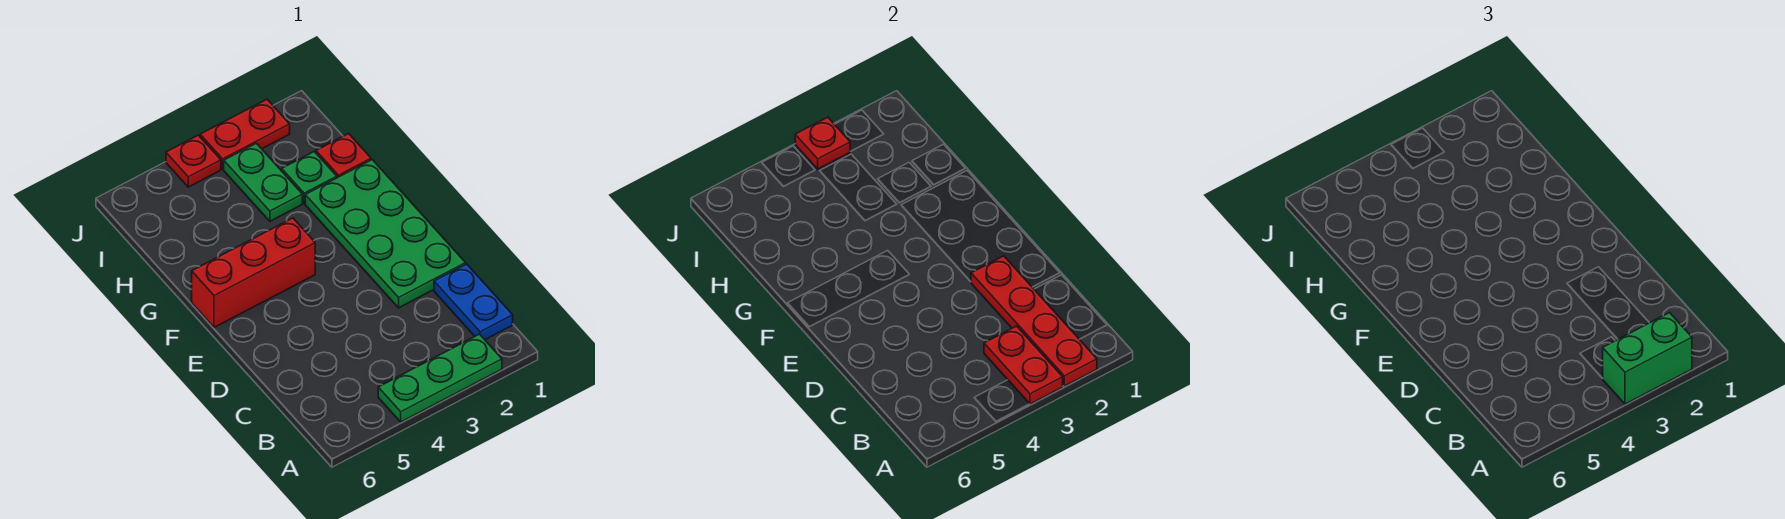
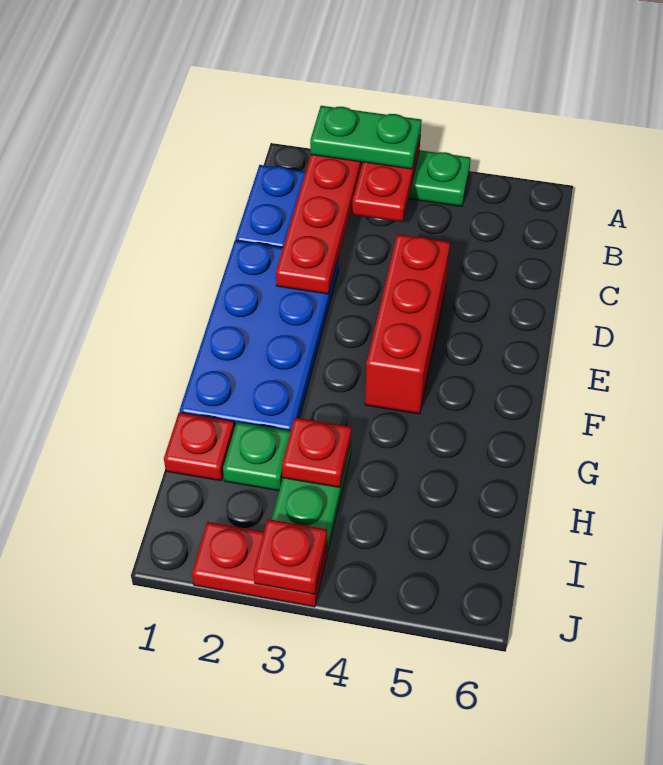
green brick A2:A3 level 3 -> green plate A2:A3 level 3
green plate D1:G2 level 1 -> blue plate D1:G2 level 1
red brick F4:F6 level 1 -> red brick D4:F4 level 1
red plate J4 level 1 -> red plate H3 level 2

